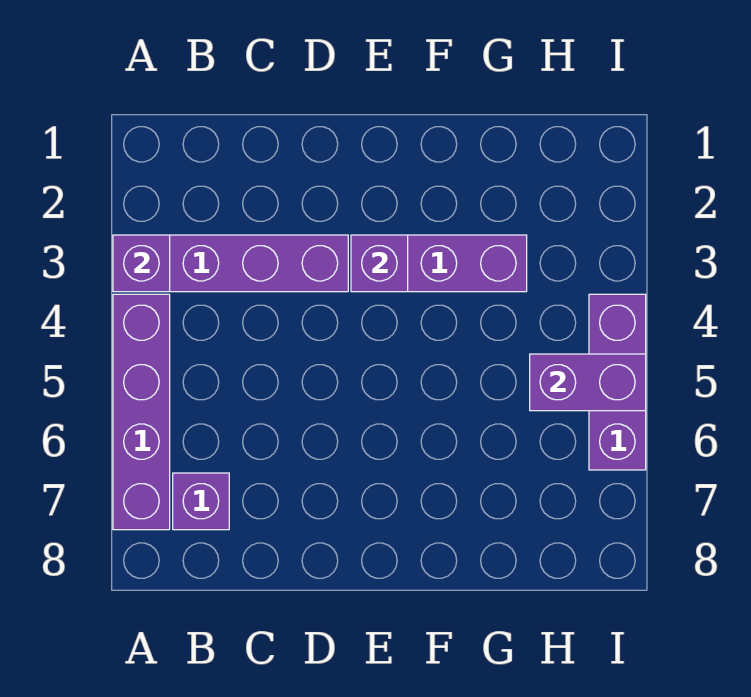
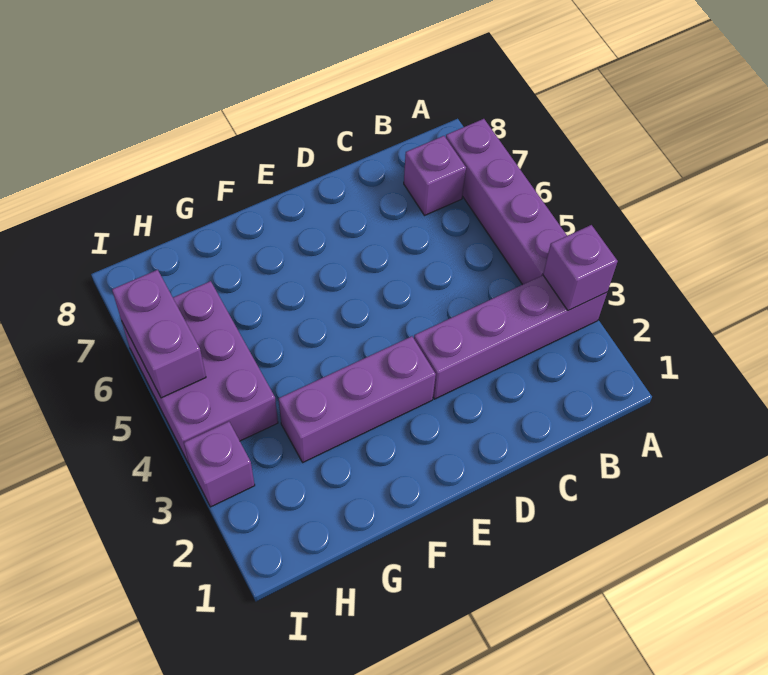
purple brick E3 level 2 -> purple brick I3 level 1
purple brick H5:I5 level 2 -> purple brick I5:I6 level 2
purple brick I4:I6 level 1 -> purple brick H4:I6 level 1

